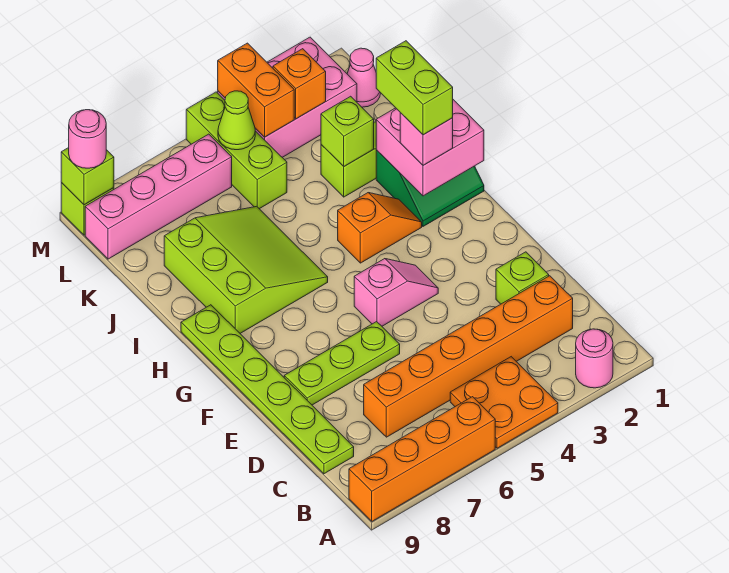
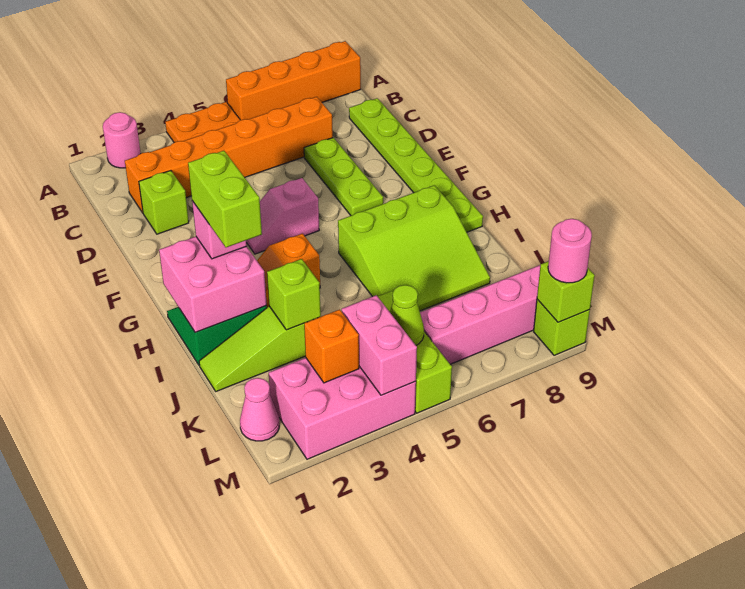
lime plate E6:E8 level 1 -> lime plate D7:F7 level 1
lime slope H6:J8 level 1 top 8 -> lime slope H6:J8 level 1 top H
orange brick L4:M4 level 2 -> pink brick L4:M4 level 2

